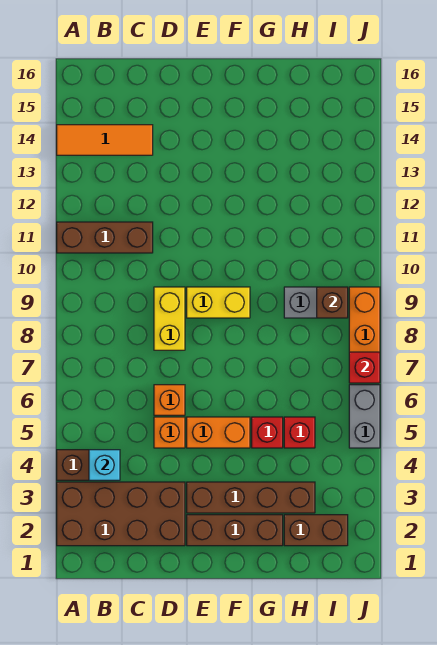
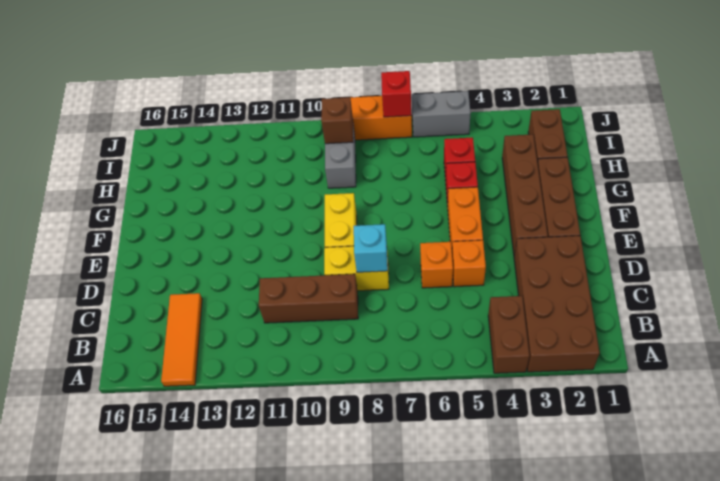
brown brick A11:C11 level 1 -> brown brick C9:C11 level 1
cyan brick B4 level 2 -> cyan brick D8 level 2

